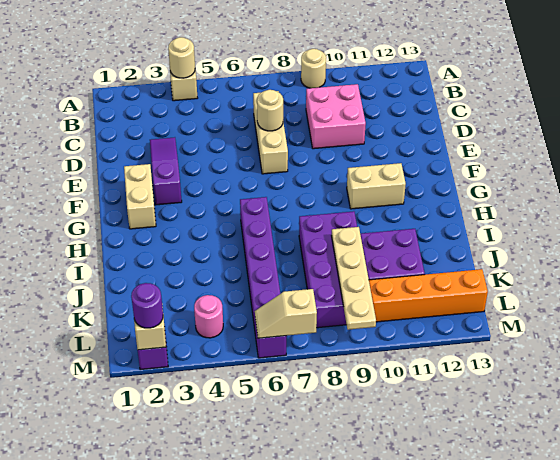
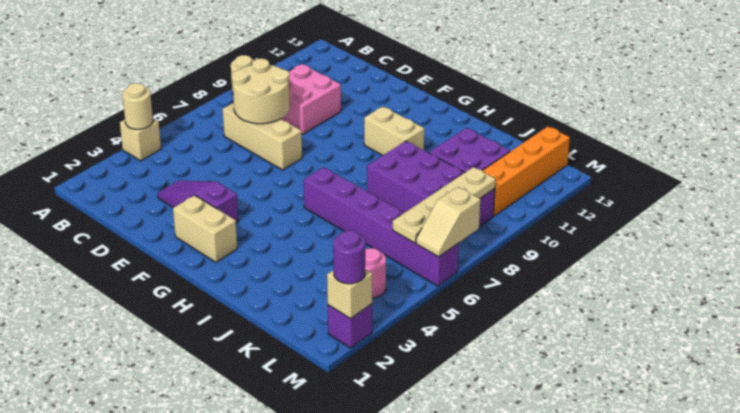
tan round brick D7 level 2 -> tan round brick C7:D8 level 2
tan brick G10:G11 level 1 -> tan brick G10:H10 level 1
tan plate J9:M9 level 2 -> tan plate L6:L9 level 2

